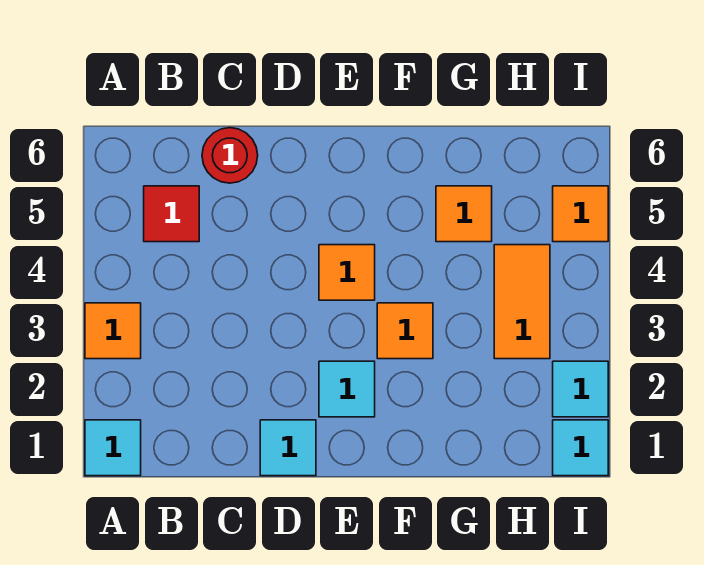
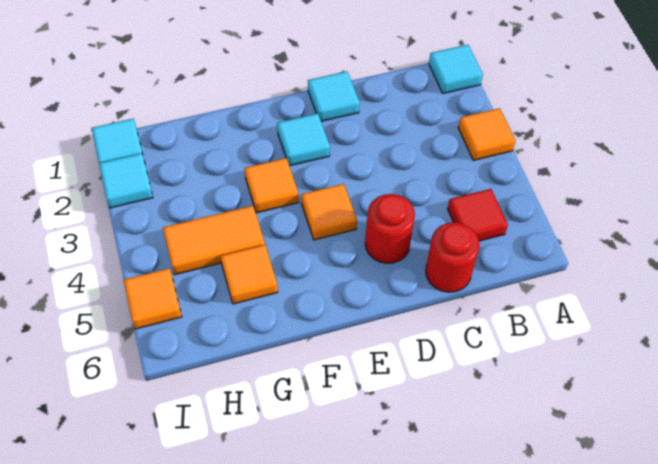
none -> red round brick D5 level 1
orange tile H3:H4 level 1 -> orange tile G4:H4 level 1

